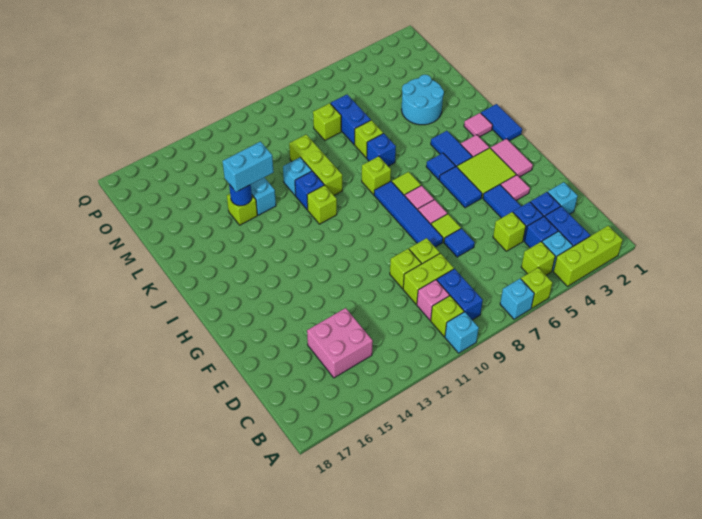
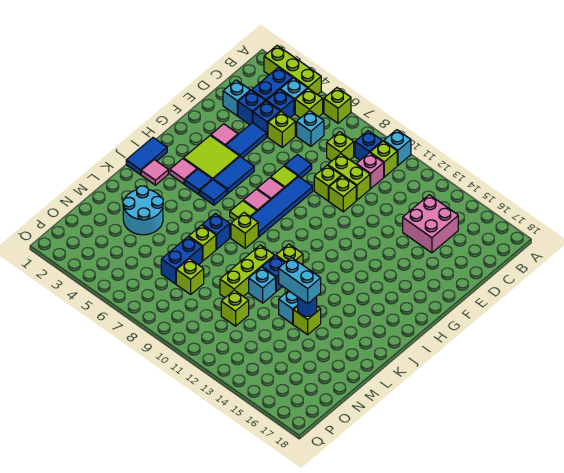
cyan brick A7 level 1 -> cyan brick C6 level 1
blue brick B9:C9 level 1 -> blue brick B9 level 1
none -> lime brick C8 level 1
pink tile G2:H2 level 1 -> none
blue tile I4:J4 level 1 -> blue tile I4 level 1
none -> lime brick N11 level 1

